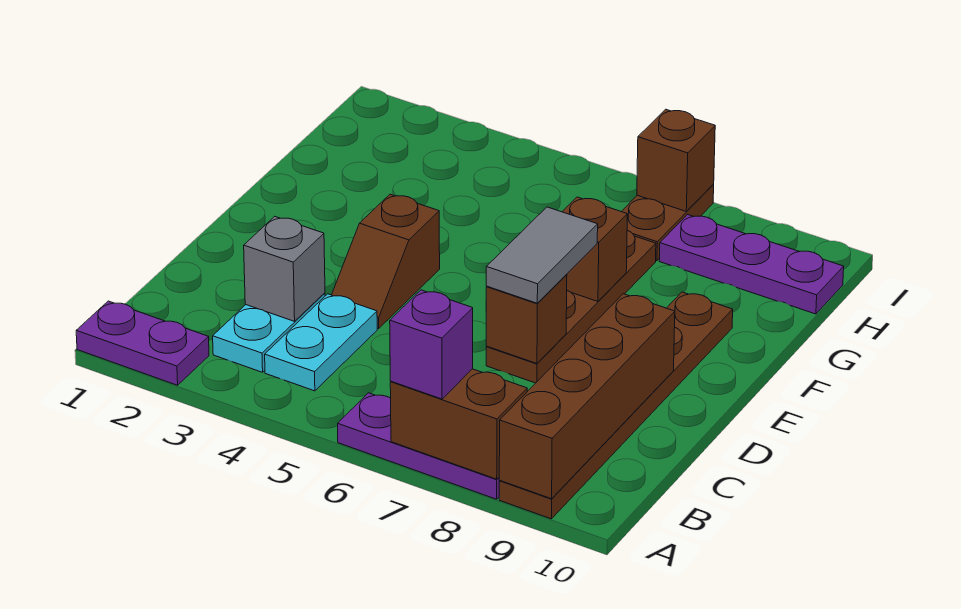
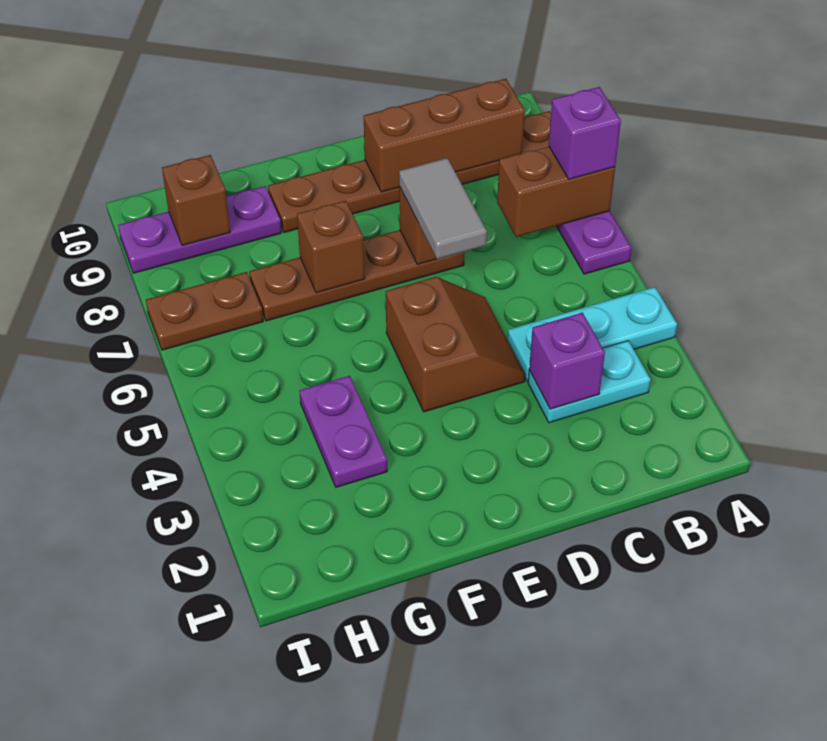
purple plate A1:A2 level 1 -> purple plate G3:G4 level 1
brown brick A7:A8 level 2 -> brown brick A7:B7 level 2
brown brick A9:D9 level 2 -> brown brick B9:D9 level 2
cyan plate B4:C4 level 1 -> cyan plate A4:C4 level 1
grey brick C3 level 2 -> purple brick C3 level 2
brown slope D4:E4 level 1 top E -> brown slope D4:E5 level 1 top E
grey tile D7:E7 level 3 -> grey tile D6:D7 level 3
purple plate H8:H10 level 1 -> purple plate G9:I9 level 1
brown brick I7 level 2 -> brown brick H9 level 2

